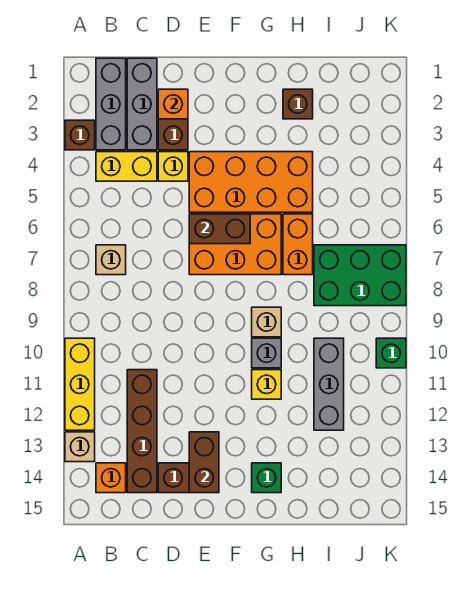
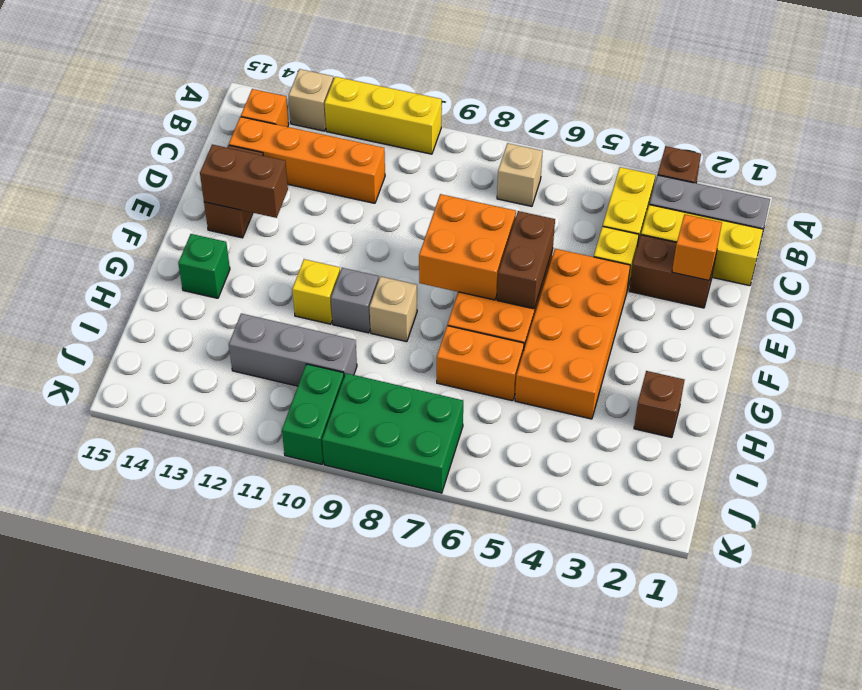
grey brick C1:C3 level 1 -> yellow brick C1:C3 level 1
brown brick C11:C14 level 1 -> orange brick C11:C14 level 1
none -> orange brick E7:F8 level 2
green brick I7:K8 level 1 -> green brick J7:K9 level 1
green brick K10 level 1 -> green brick J10:K10 level 1

